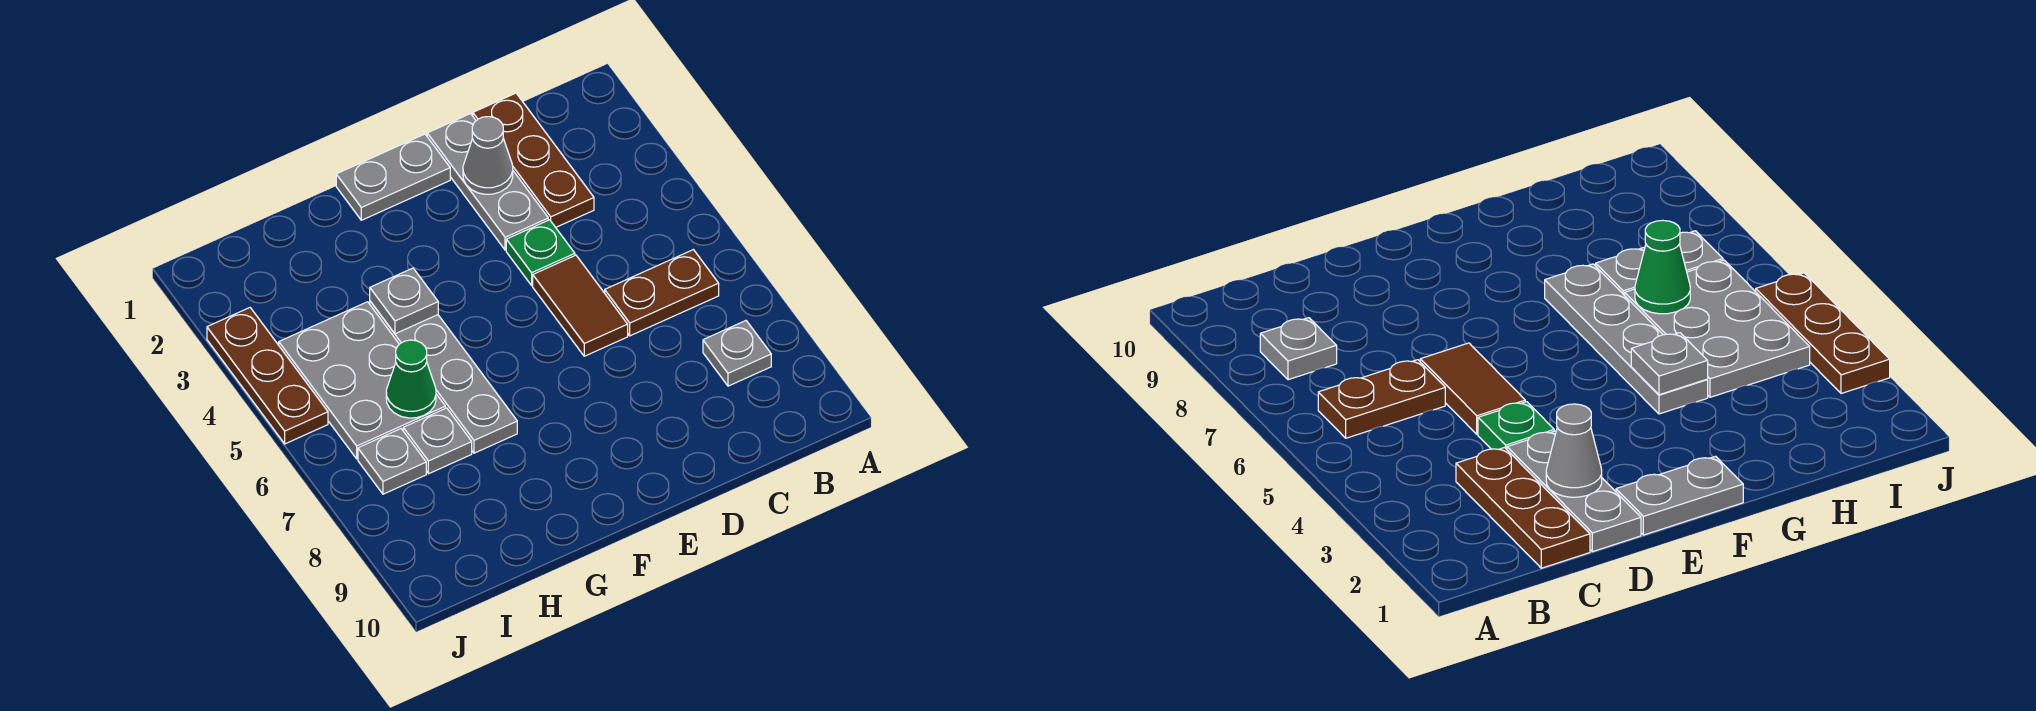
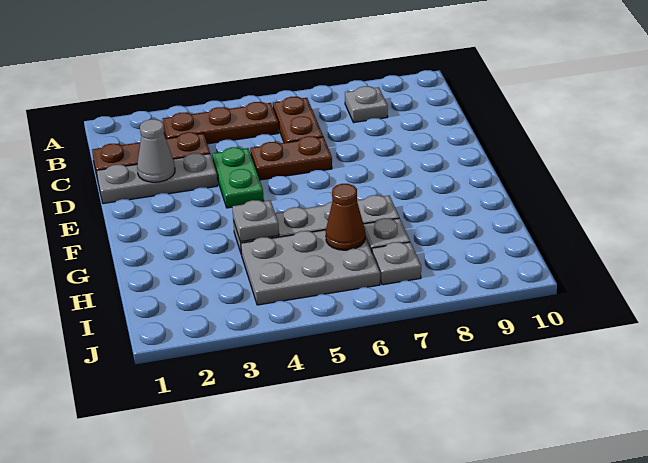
green plate D4 level 1 -> green plate D4:E4 level 1
brown tile D5:D6 level 1 -> brown plate D5:D6 level 1
grey plate E1:F1 level 1 -> none
green cone H6 level 2 -> brown cone H6 level 2
brown plate J3:J5 level 1 -> brown plate B3:B5 level 1

